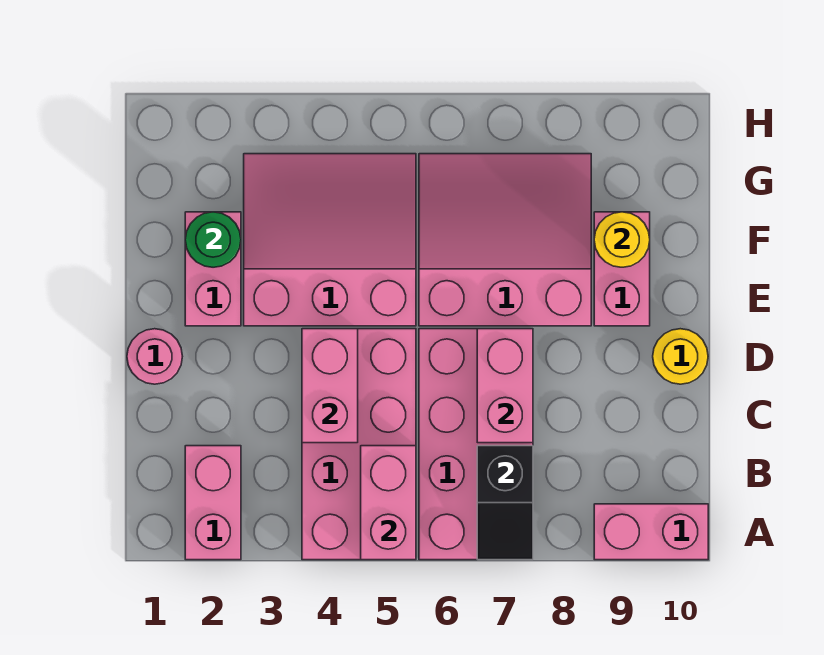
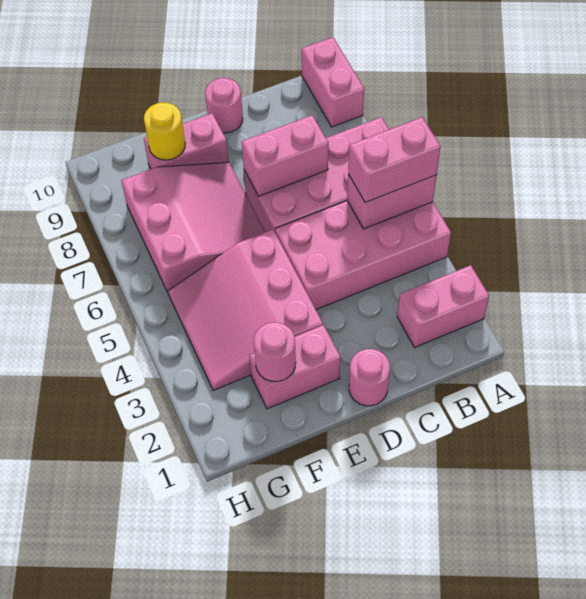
black slope A7:B7 level 2 top B -> none
pink brick C4:D4 level 2 -> pink brick A5:B5 level 3
yellow round brick D10 level 1 -> pink round brick D10 level 1
pink slope E6:G8 level 1 top E -> pink slope E6:G8 level 1 top G
green round brick F2 level 2 -> pink round brick F2 level 2

